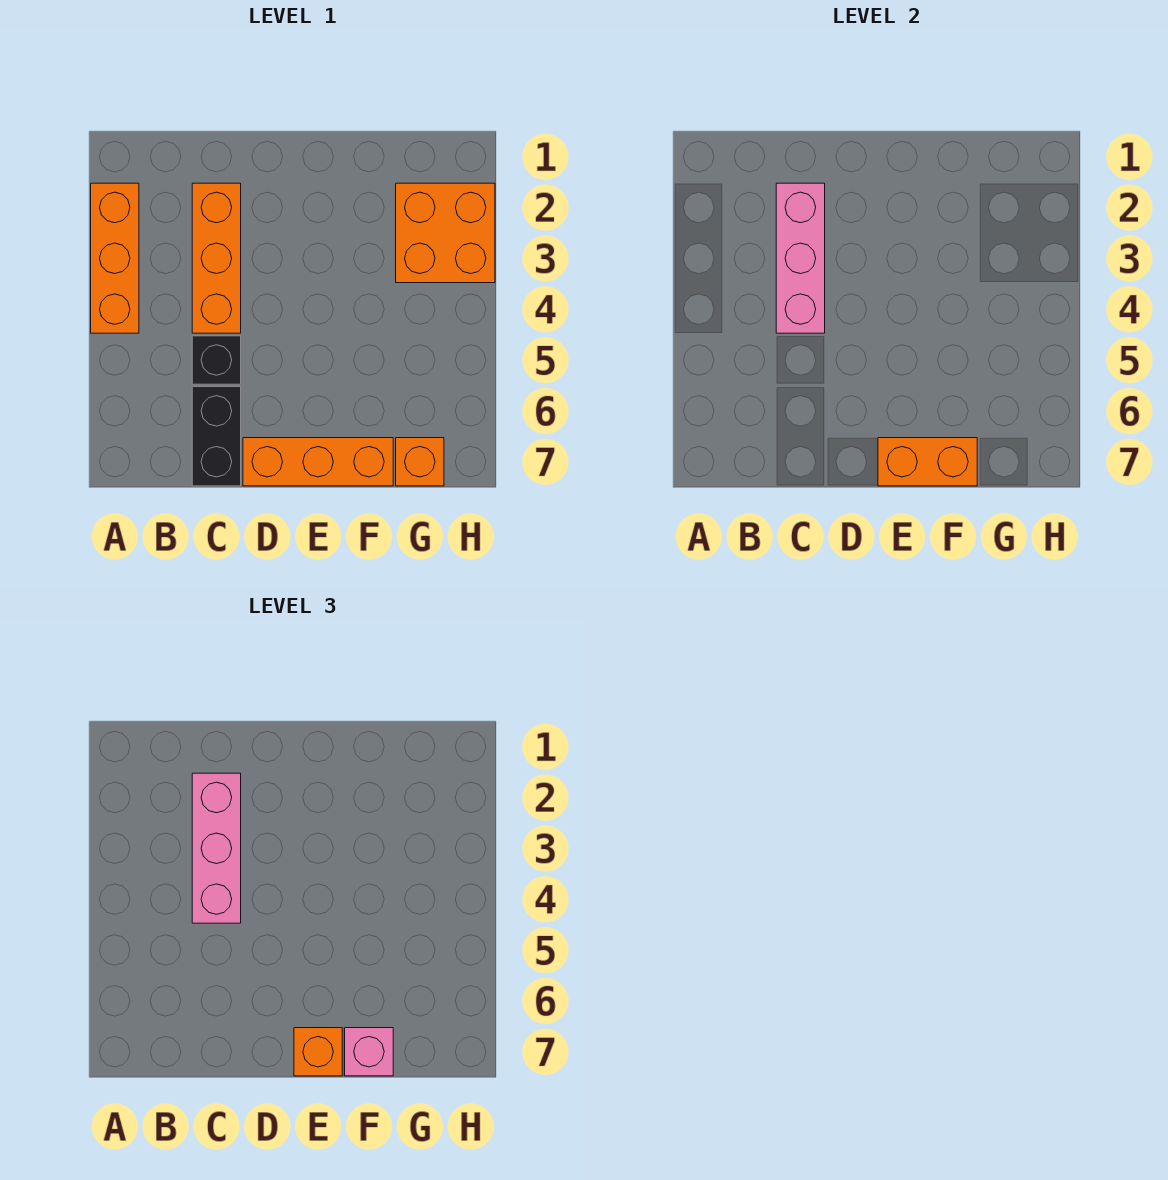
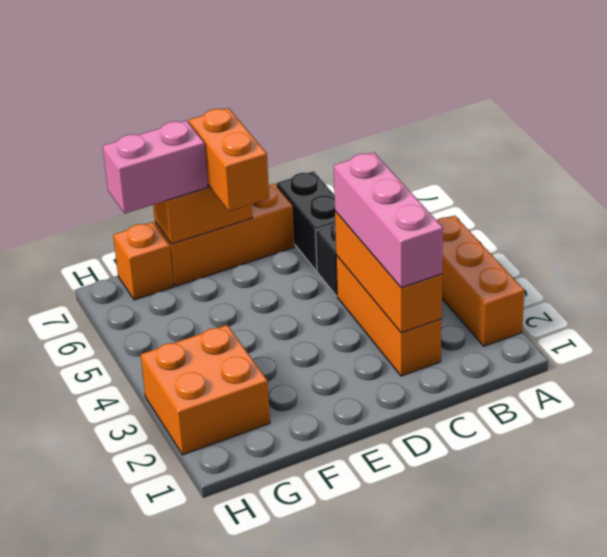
pink brick C2:C4 level 2 -> orange brick C2:C4 level 2
orange brick E7 level 3 -> orange brick E6:E7 level 3
pink brick F7 level 3 -> pink brick F7:G7 level 3

